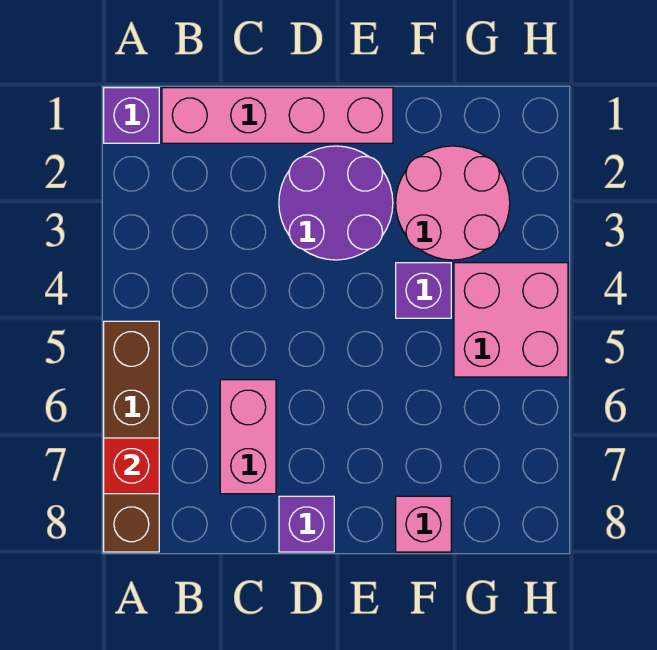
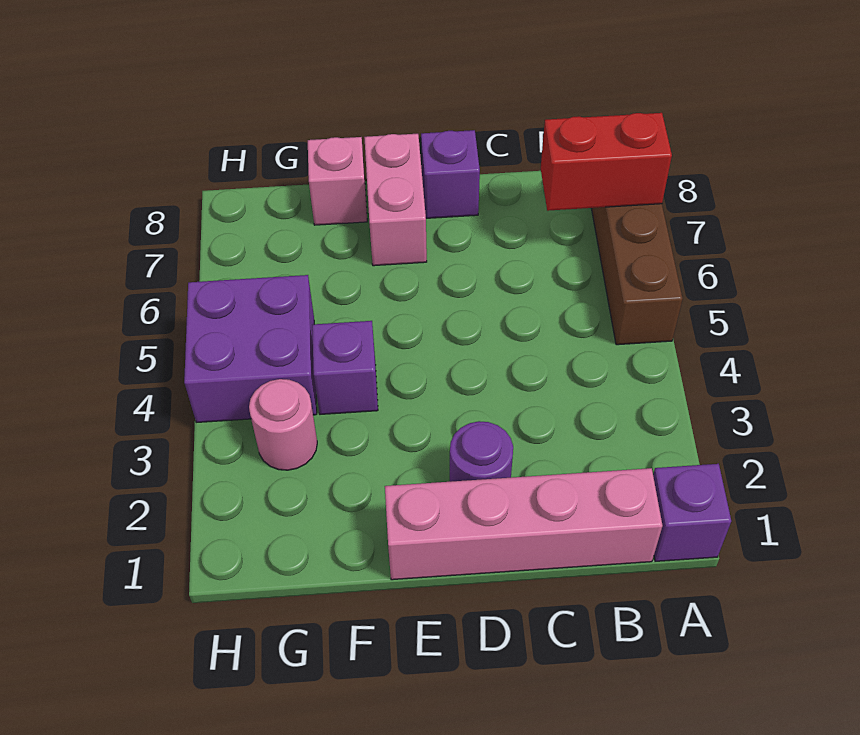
red brick A7 level 2 -> red brick A7:B7 level 2
pink brick C6:C7 level 1 -> pink brick E7:E8 level 1
purple round brick D2:E3 level 1 -> purple round brick D2 level 1
pink round brick F2:G3 level 1 -> pink round brick G3 level 1
pink brick G4:H5 level 1 -> purple brick G4:H5 level 1

